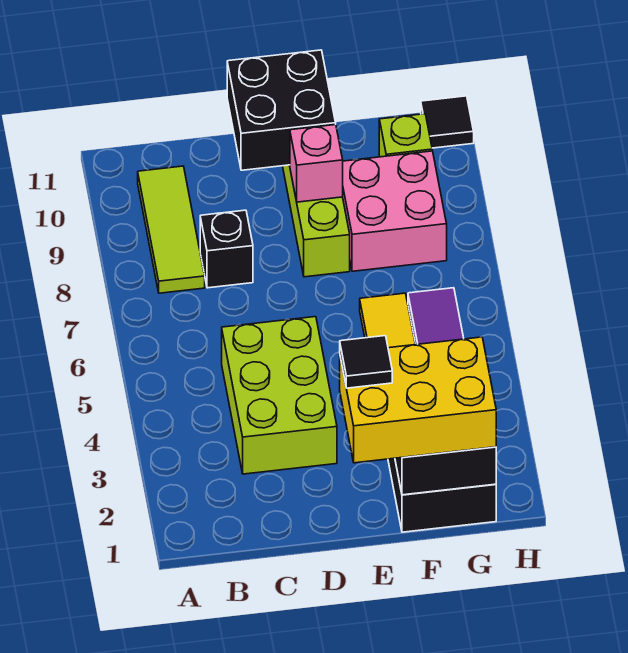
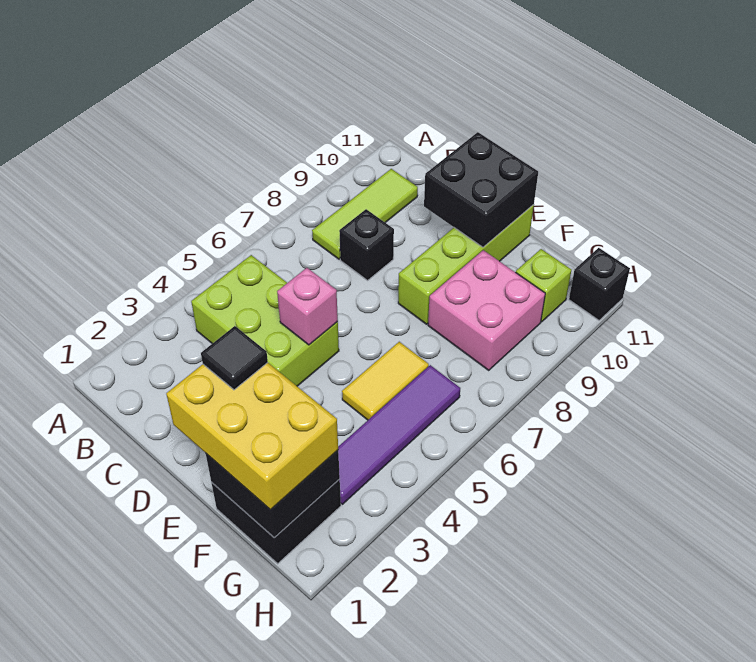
lime brick C3:D5 level 1 -> lime brick B4:D5 level 1
pink brick E9 level 2 -> pink brick D5 level 2
black tile H11 level 1 -> black brick H11 level 1

